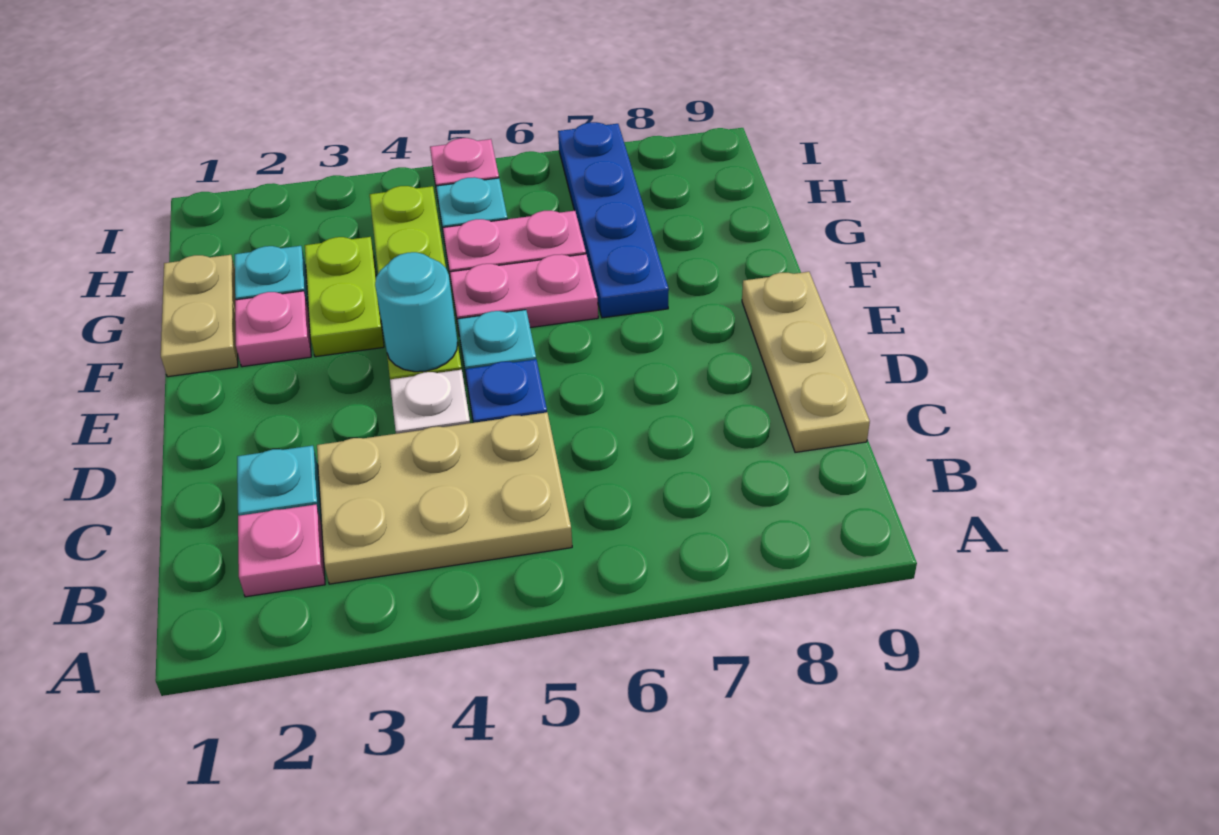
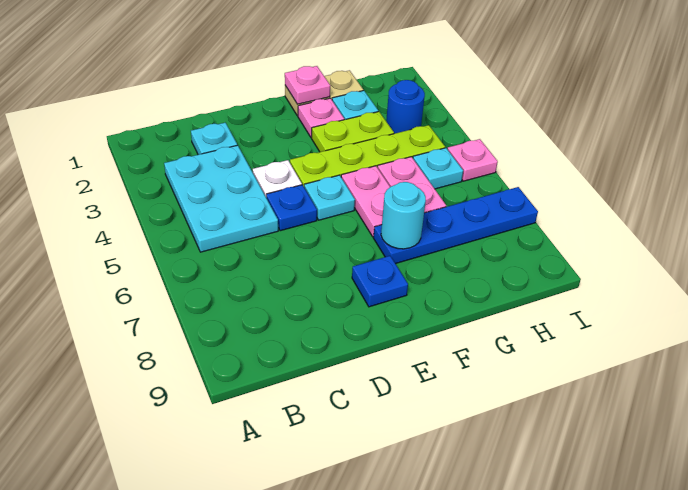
pink plate B2 level 1 -> pink plate F1 level 2
tan plate B3:C5 level 1 -> cyan plate B3:C5 level 1
tan plate C9:E9 level 1 -> none
cyan round brick E4 level 2 -> cyan round brick F7 level 2
none -> blue plate E8 level 1
none -> blue round brick H3 level 1

